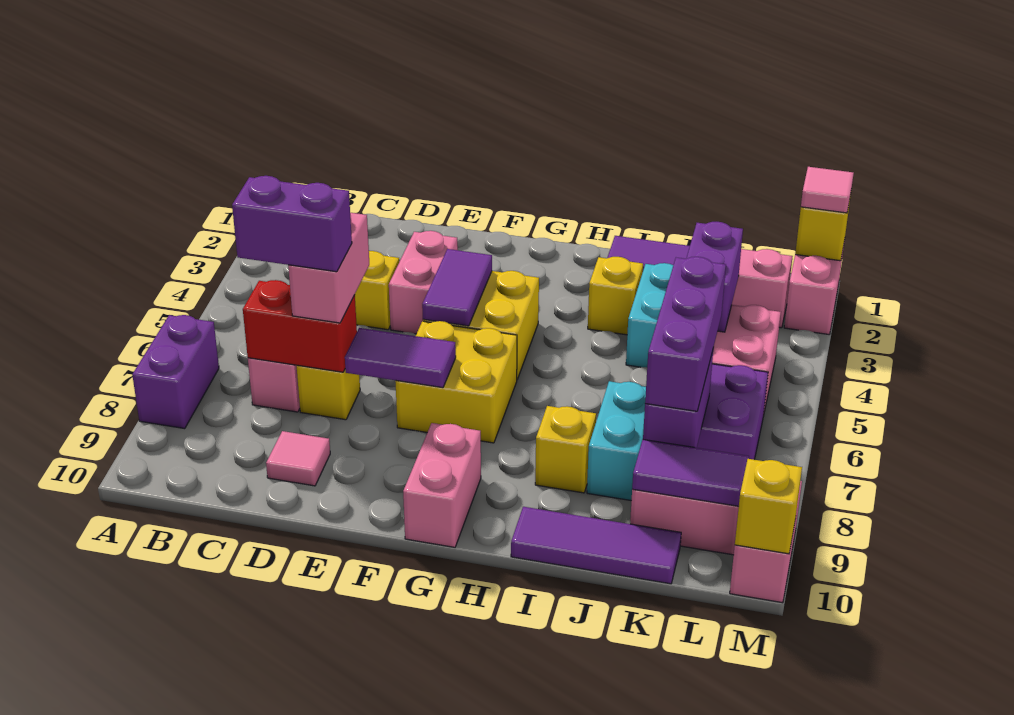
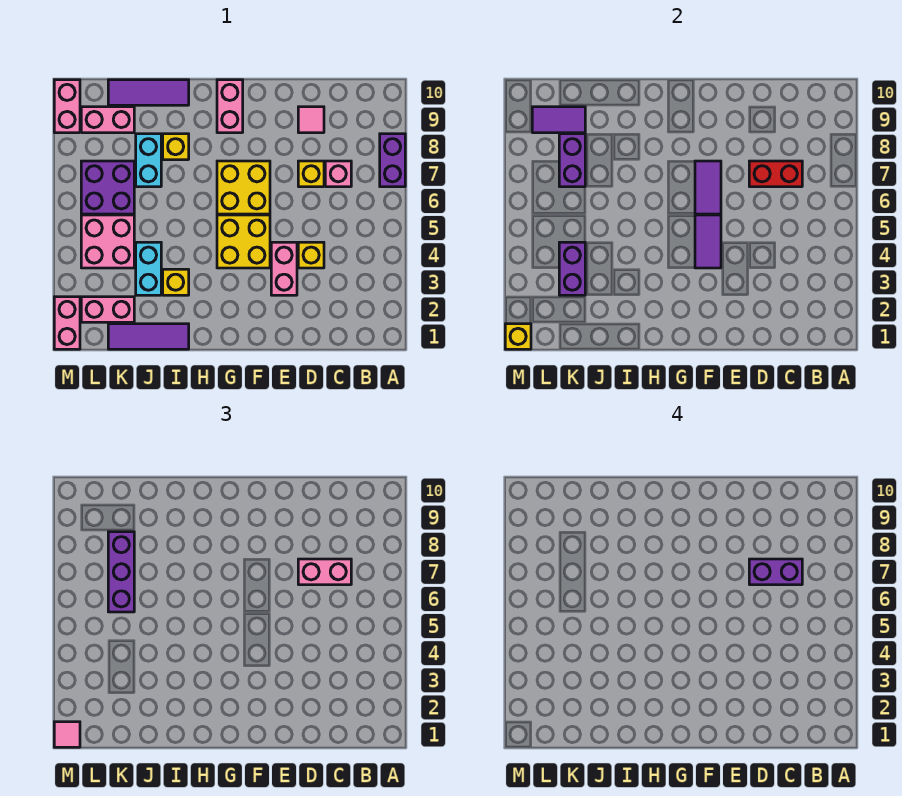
pink brick D6:D7 level 3 -> pink brick C7:D7 level 3
purple tile E7:F7 level 2 -> purple tile F6:F7 level 2
yellow brick M10 level 2 -> none

